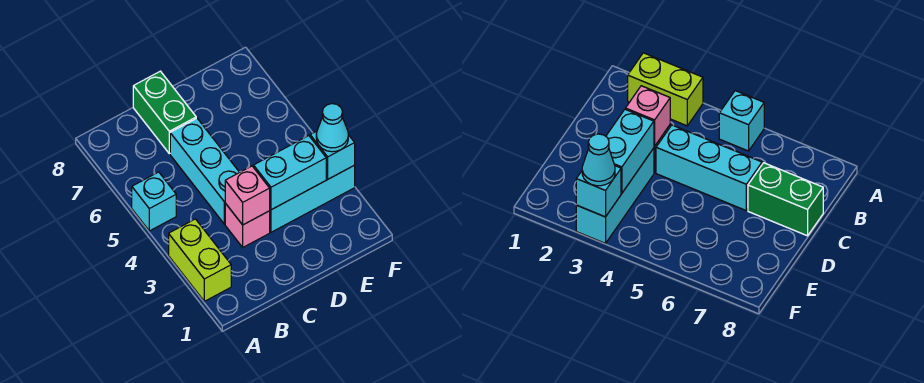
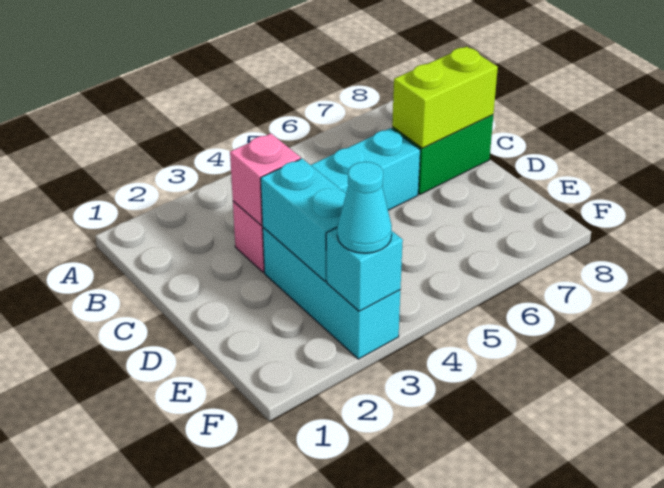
lime brick A2:A3 level 1 -> lime brick C7:C8 level 2
cyan brick A5 level 1 -> none

